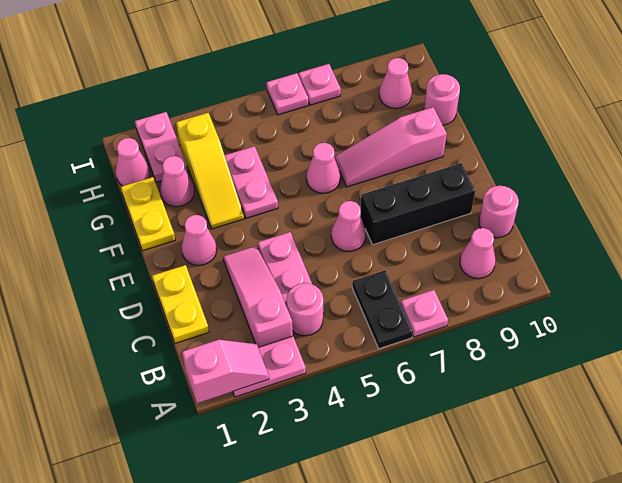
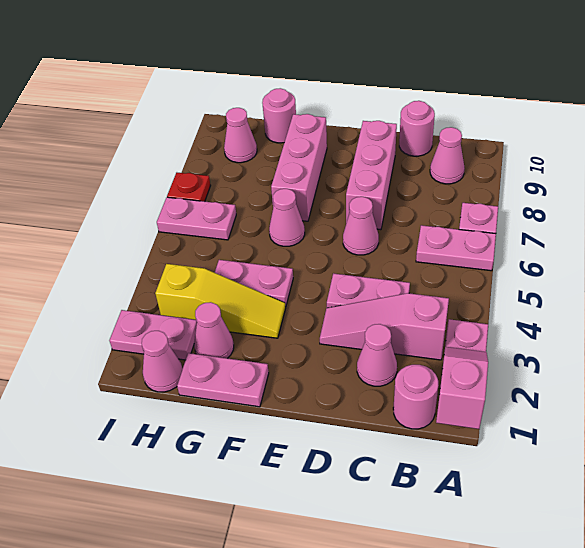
black plate A6:B6 level 1 -> pink plate A6:B6 level 1
pink round brick B4 level 1 -> pink round brick B1 level 1
yellow plate C1:D1 level 1 -> none
black brick D7:D9 level 1 -> pink brick D7:D9 level 1
pink cone E2 level 1 -> pink cone C2 level 1
yellow plate F1:G1 level 1 -> pink plate F1:G1 level 1
pink slope F7:F9 level 1 top 9 -> pink brick F7:F9 level 1
pink plate I6 level 1 -> pink plate H6:I6 level 1
pink plate I7 level 1 -> red plate I7 level 1

